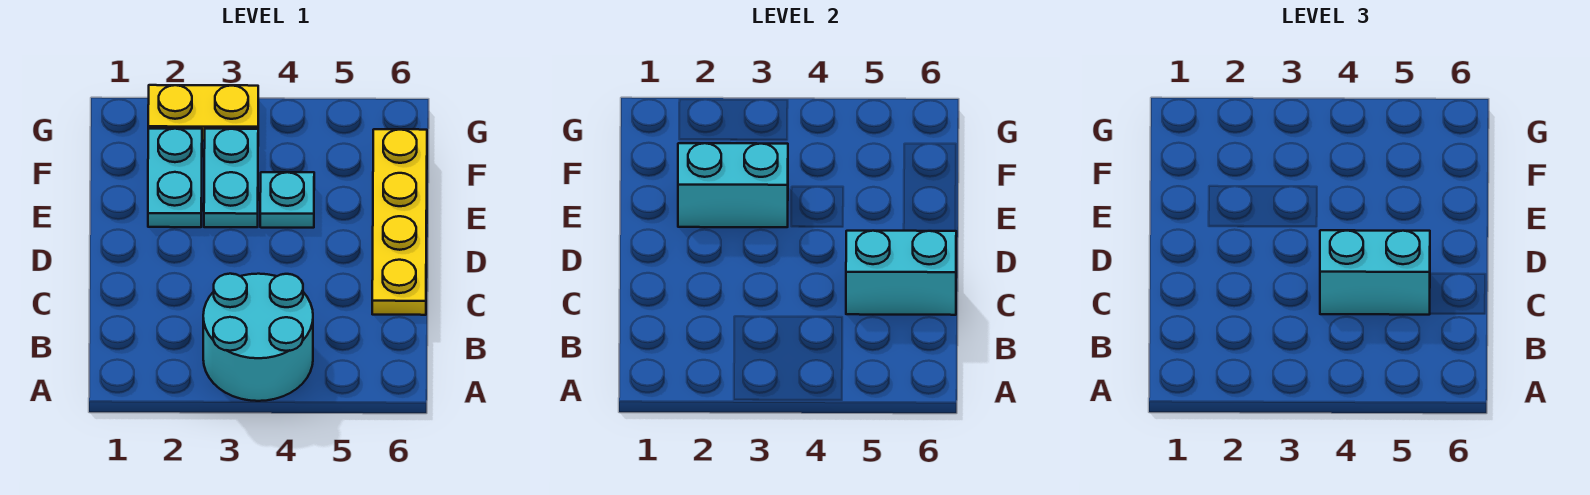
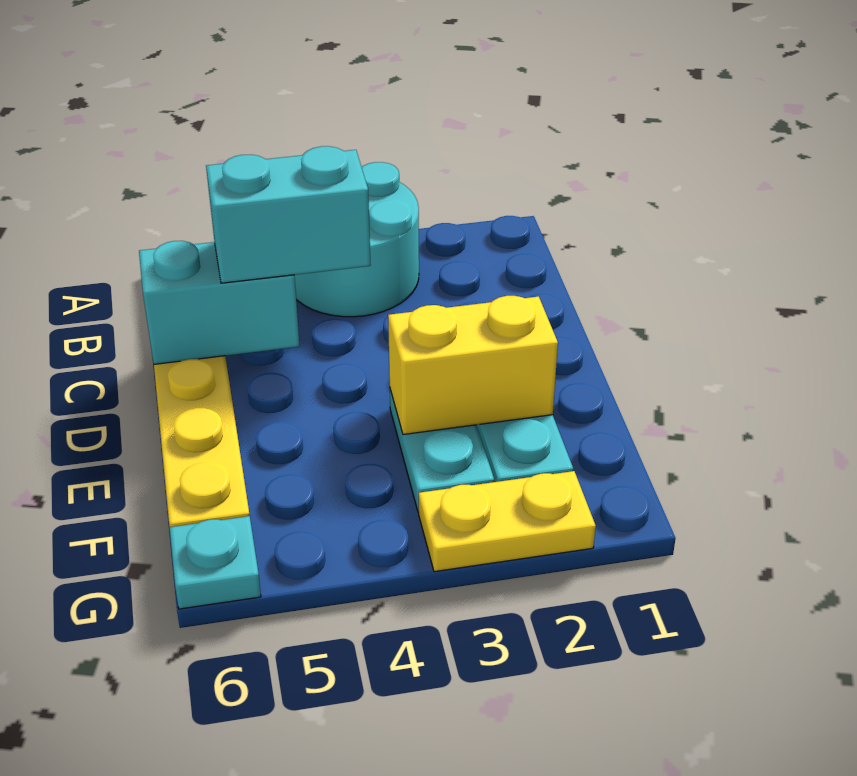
cyan brick E2:E3 level 2 -> yellow brick E2:E3 level 2
cyan plate E4 level 1 -> cyan plate G6 level 1

